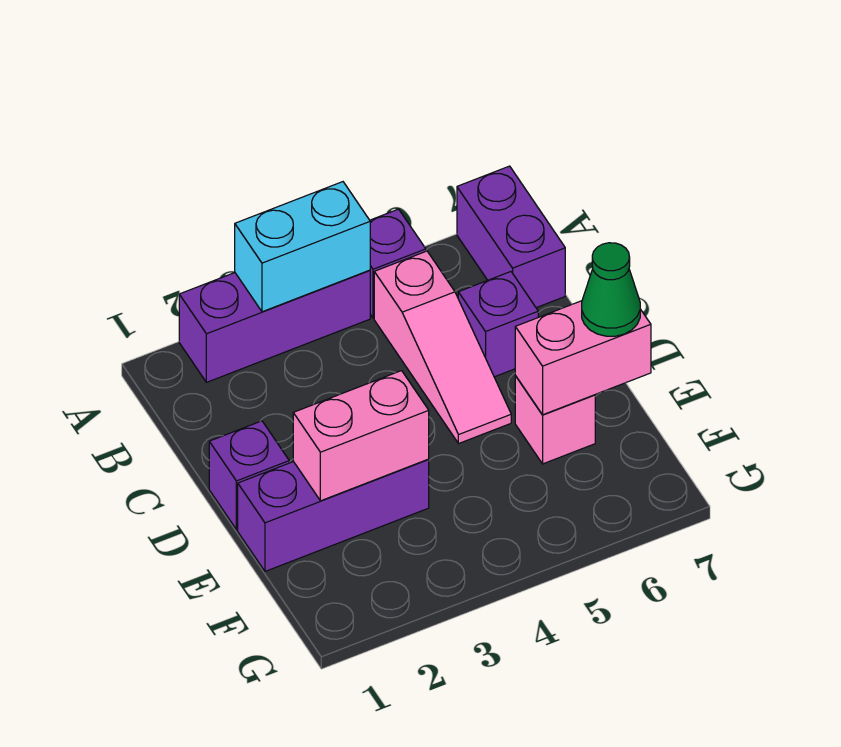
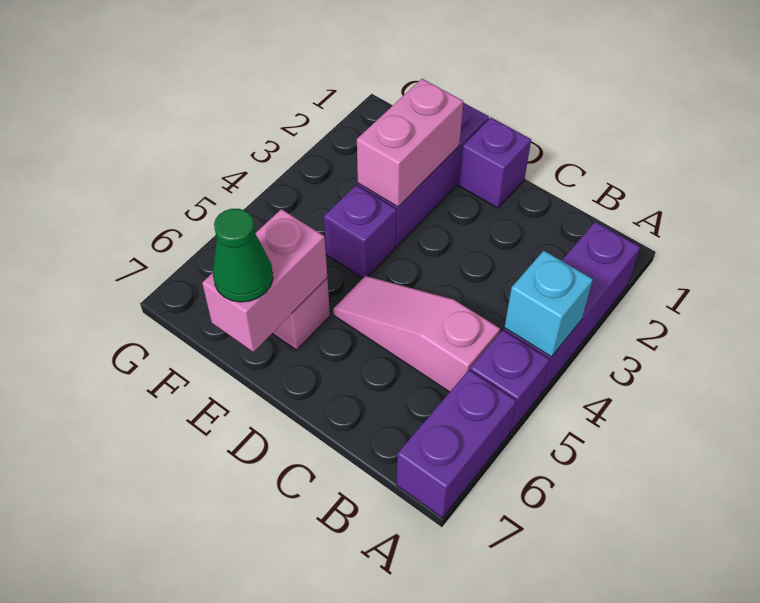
cyan brick A3:A4 level 2 -> cyan brick A4 level 2
purple brick A7:B7 level 1 -> purple brick A6:A7 level 1
purple brick C6 level 1 -> purple brick E4 level 1

